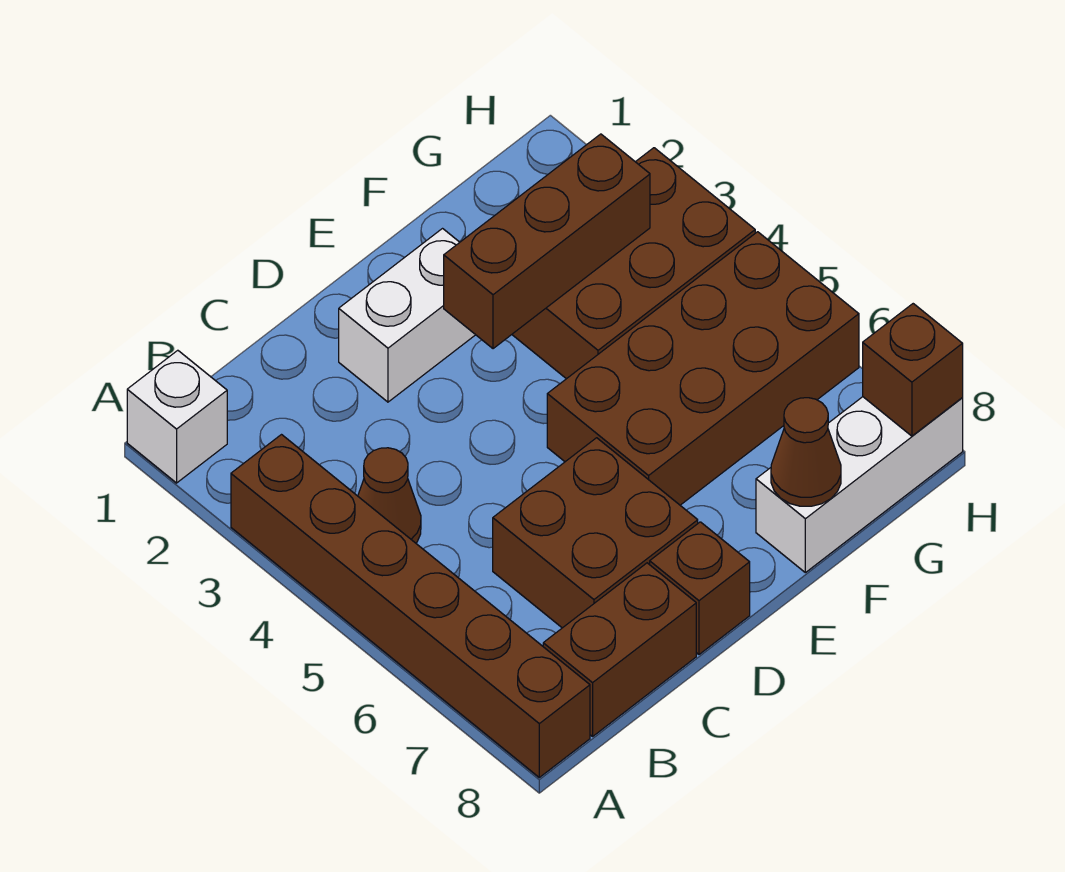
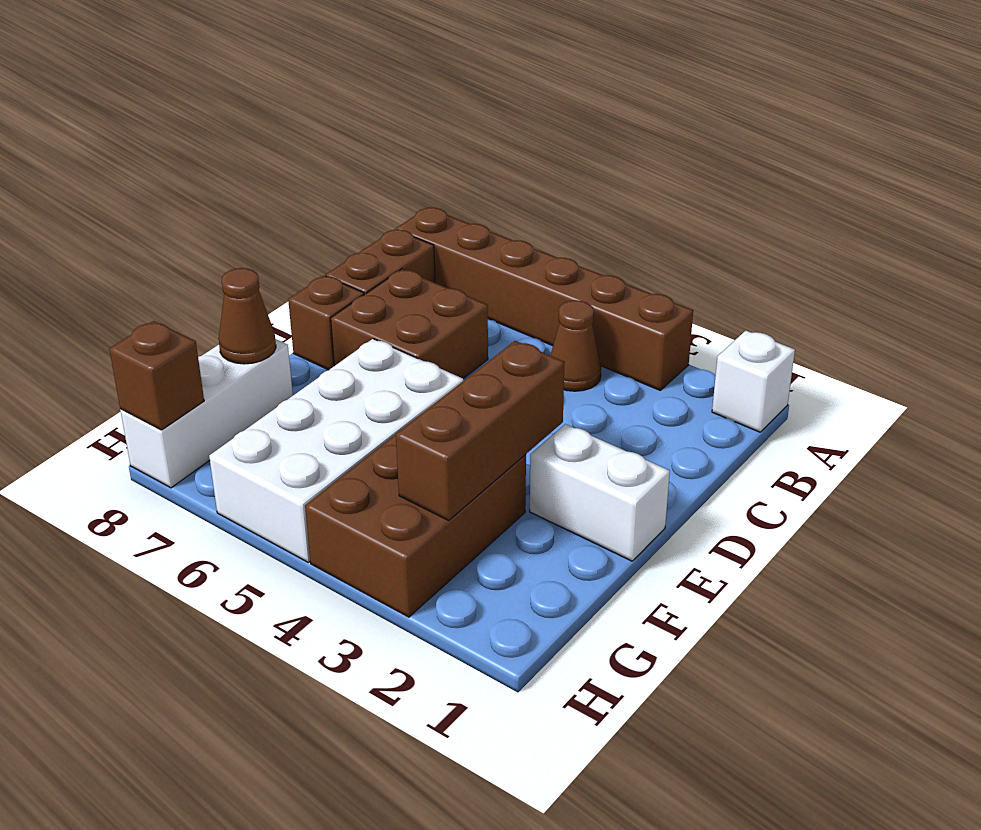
white brick D2:E2 level 1 -> white brick E1:E2 level 1
brown brick E5:H6 level 1 -> white brick E5:H6 level 1

